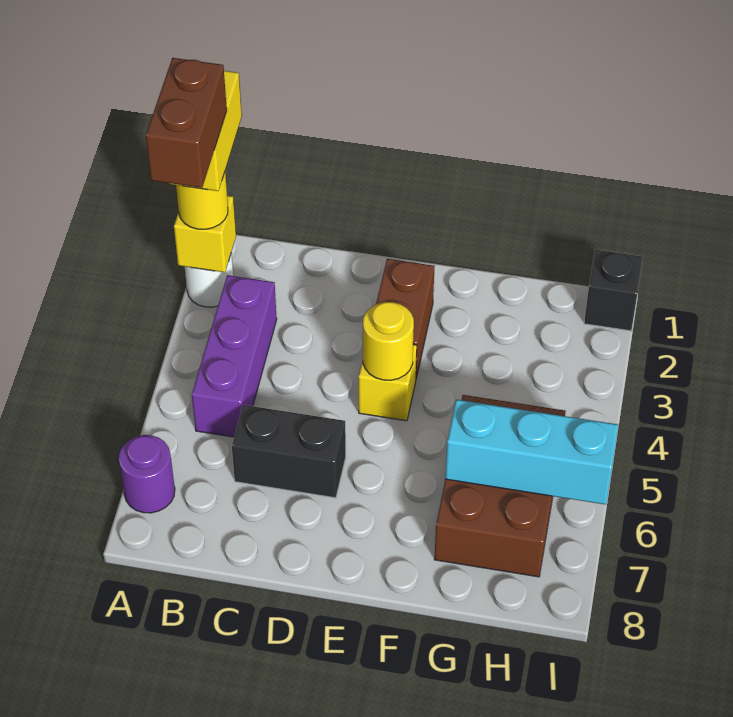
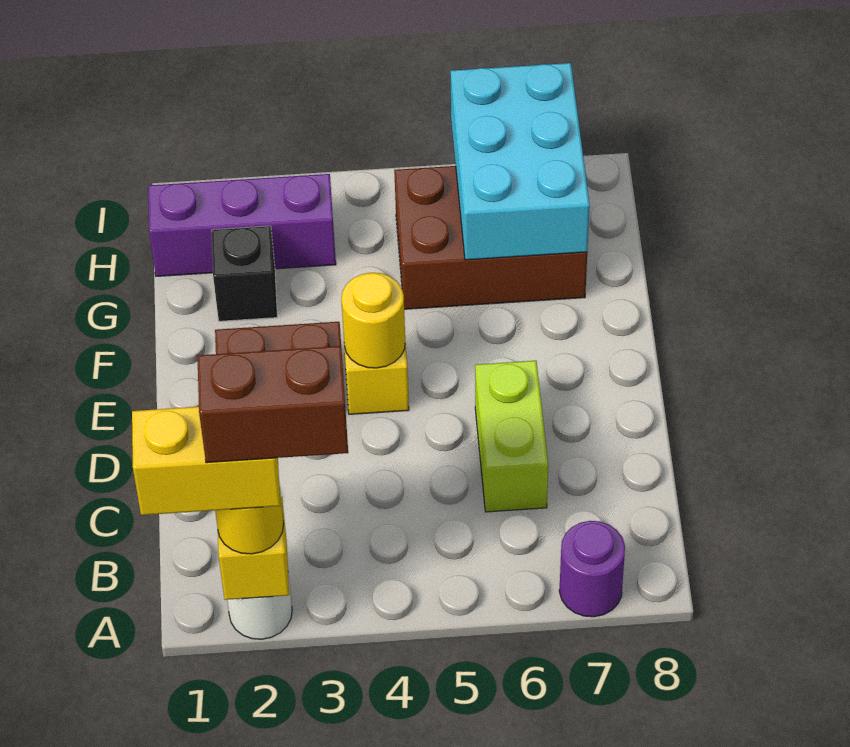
purple brick B3:B5 level 1 -> purple brick H1:H3 level 1
black brick C6:D6 level 1 -> lime brick C6:D6 level 1
cyan brick G6:I6 level 2 -> cyan brick G6:I7 level 2
black brick I1 level 1 -> black brick G2 level 1

